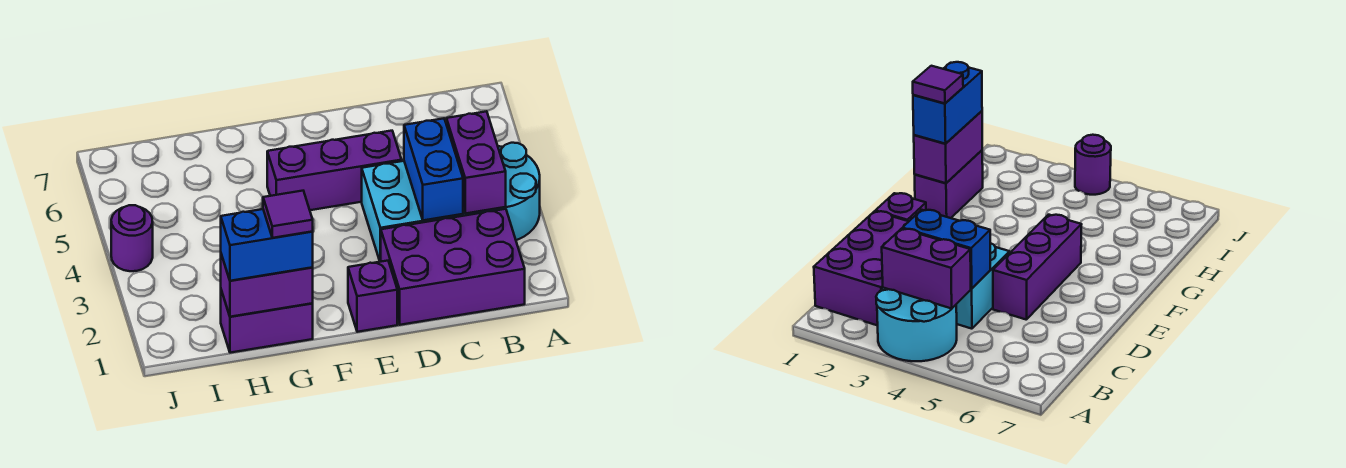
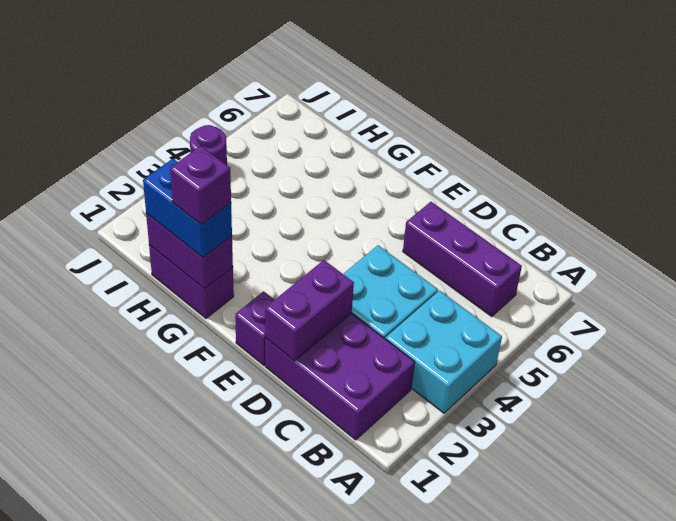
cyan round brick A3:B4 level 1 -> cyan brick A3:B4 level 1
purple brick B3:B4 level 2 -> purple brick D1:D2 level 2
blue brick C3:C4 level 2 -> none
purple brick D5:F5 level 1 -> purple brick B6:D6 level 1
purple tile G1 level 4 -> purple brick G1 level 4

